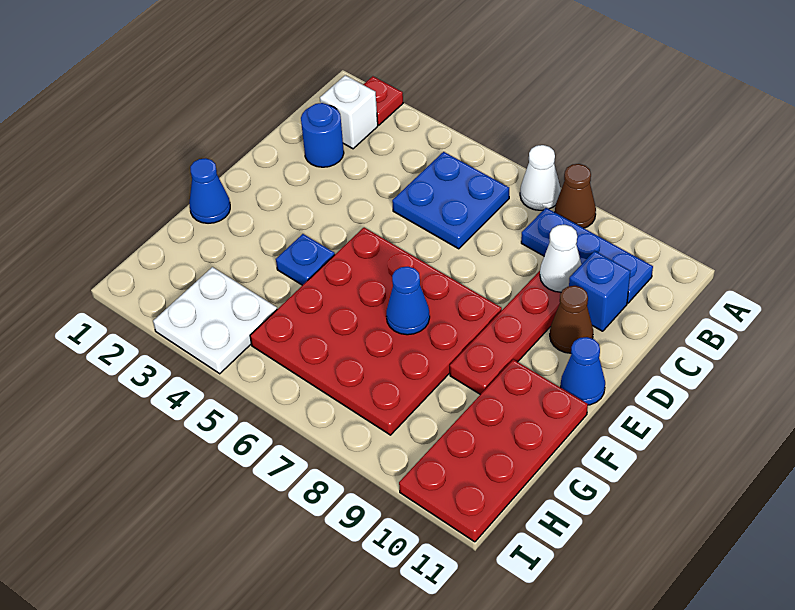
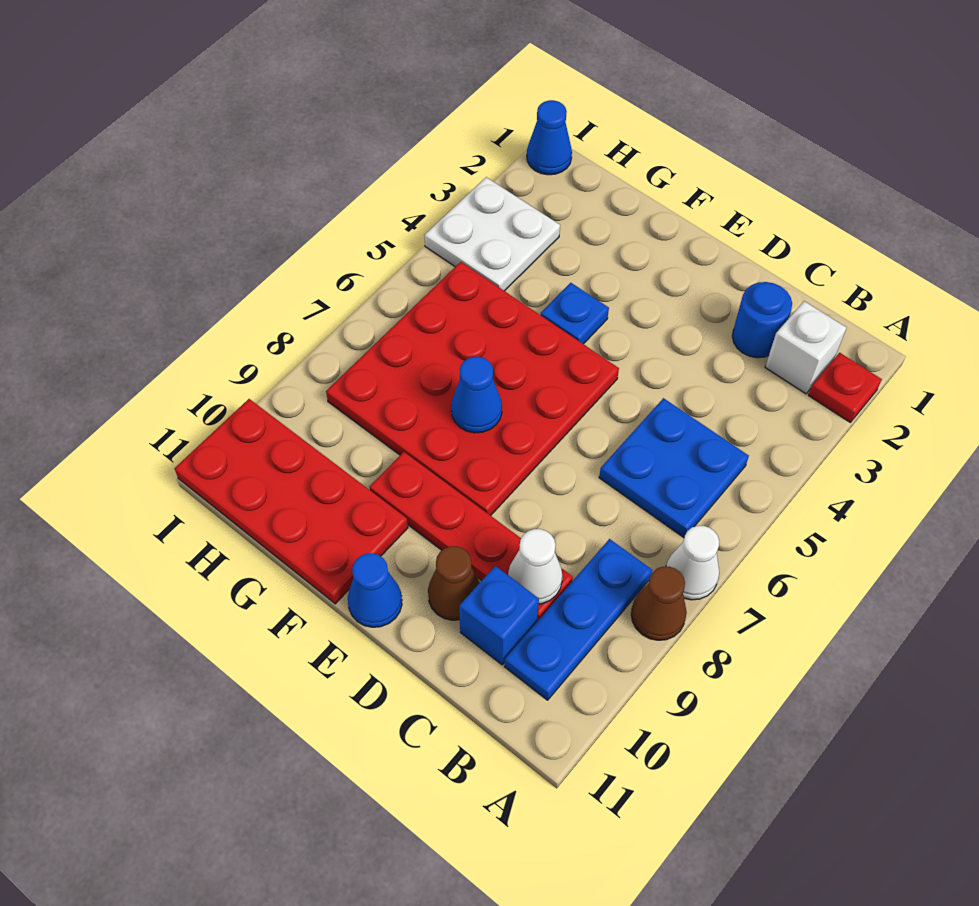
blue cone F1 level 1 -> blue cone I1 level 1

